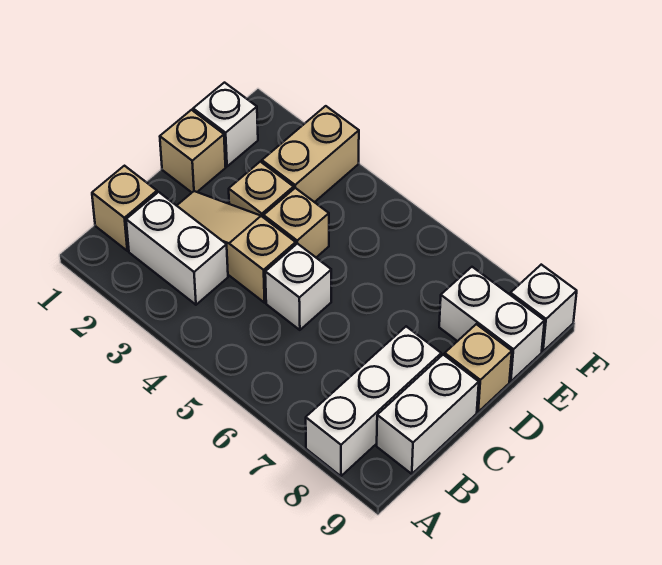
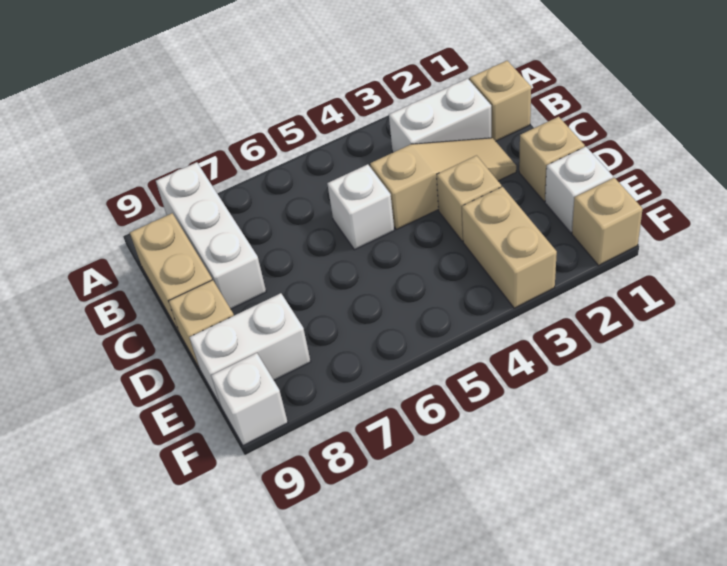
white brick B9:C9 level 1 -> tan brick B9:C9 level 1
tan brick D4 level 1 -> tan brick F1 level 1

